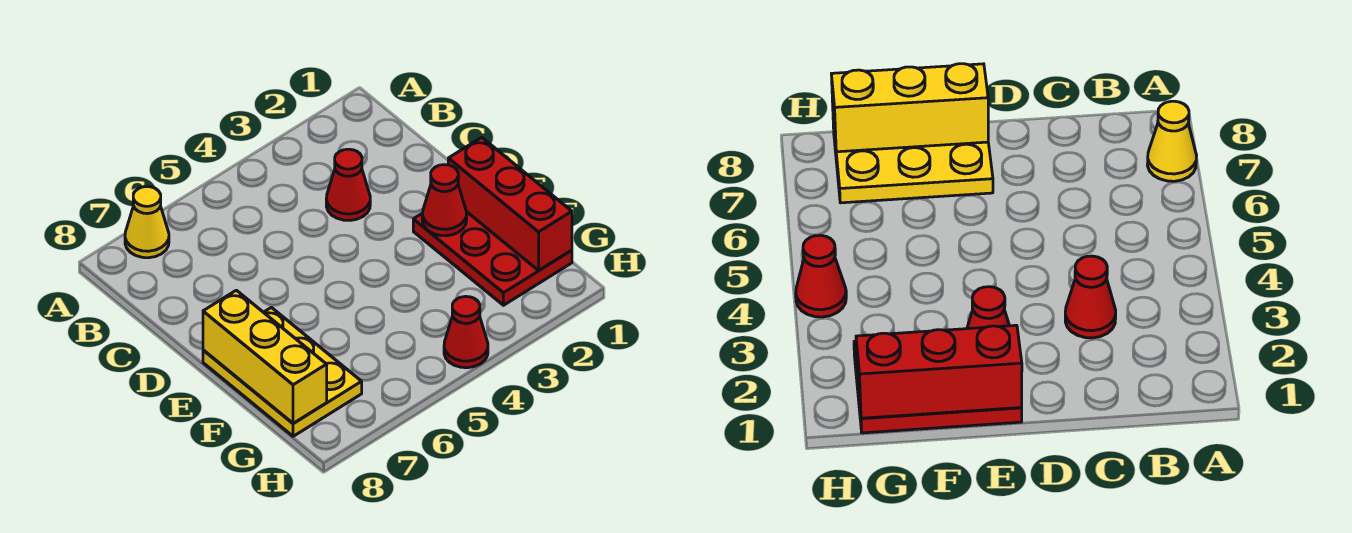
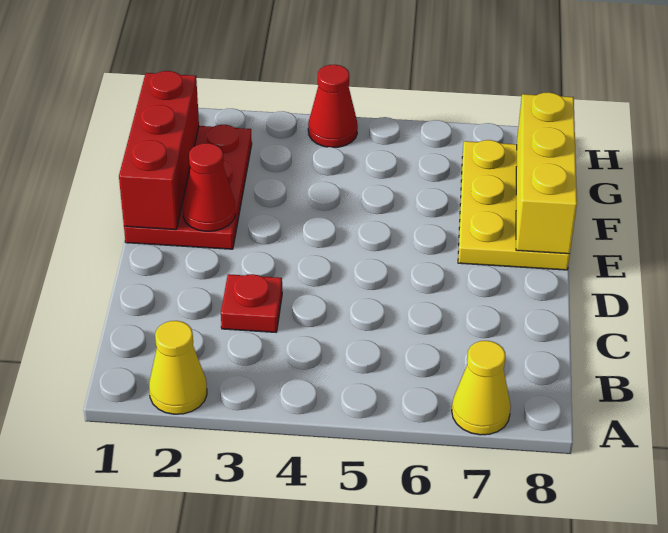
none -> yellow cone A2 level 1
red cone C3 level 1 -> red plate C3 level 1

